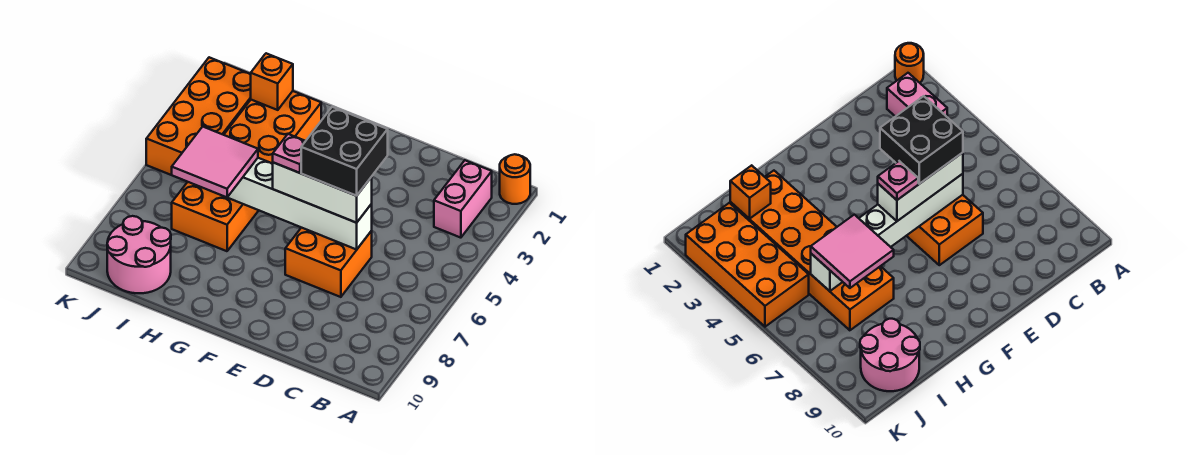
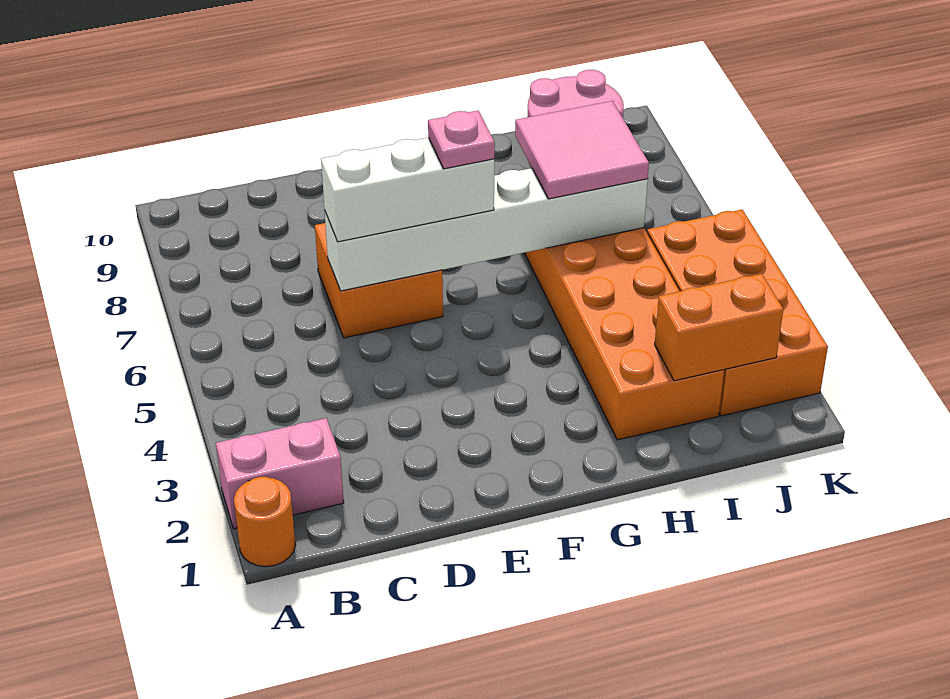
pink brick B2:B3 level 1 -> pink brick A2:B2 level 1
black brick D5:E6 level 4 -> none
orange brick I2 level 2 -> orange brick I2:J2 level 2

